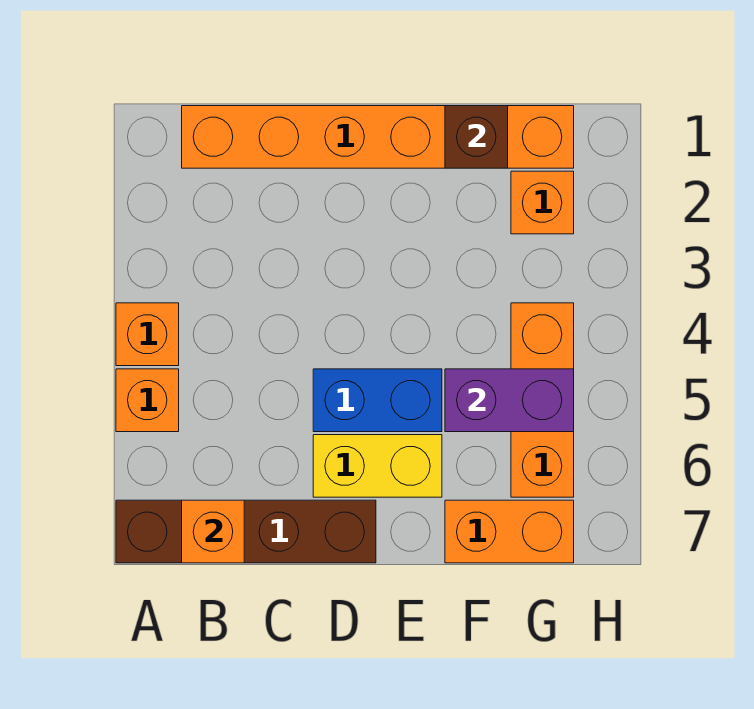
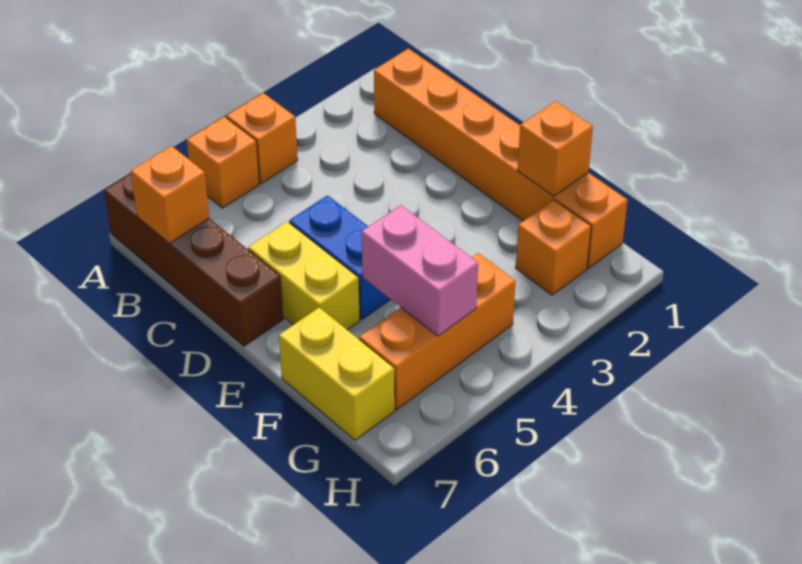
brown brick F1 level 2 -> orange brick F1 level 2
purple brick F5:G5 level 2 -> pink brick F5:G5 level 2
orange brick F7:G7 level 1 -> yellow brick F7:G7 level 1

